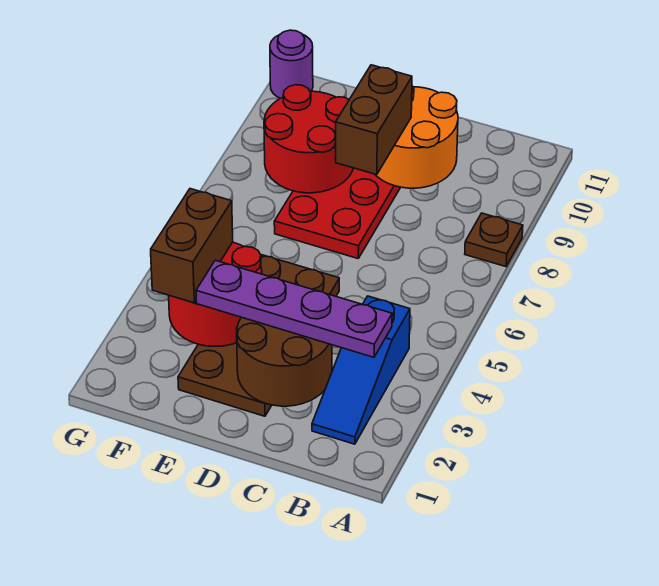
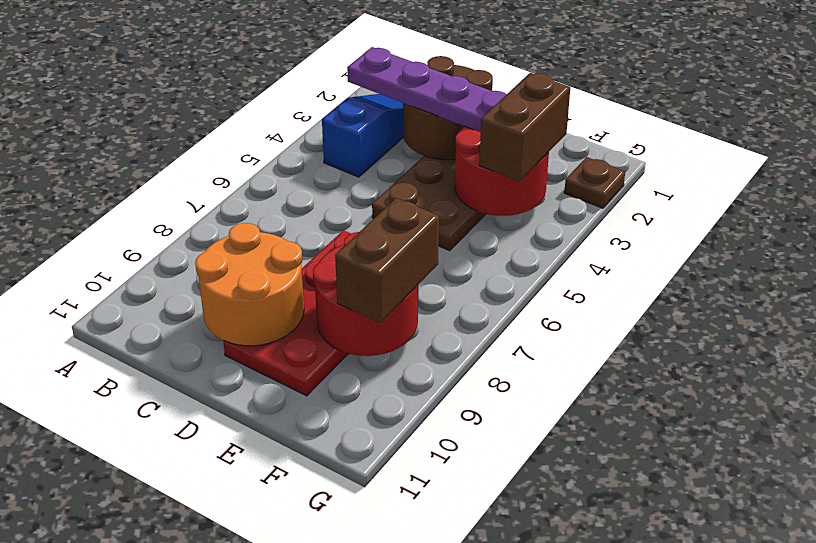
brown plate A8 level 1 -> brown plate G2 level 1
brown brick D8:D9 level 3 -> brown brick F8:F9 level 3
purple round brick G11 level 1 -> none

